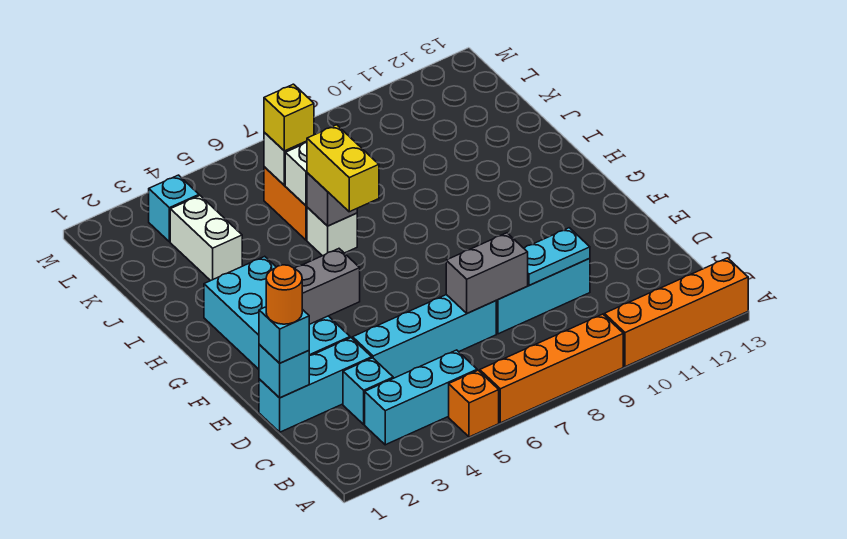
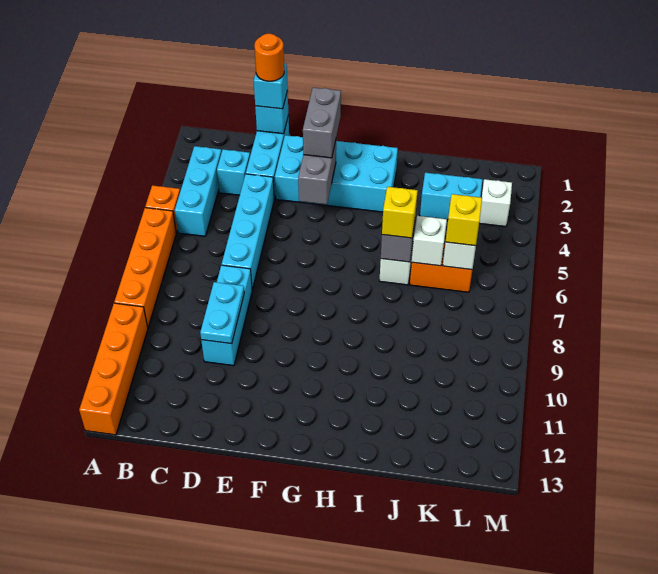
grey brick D7:D8 level 2 -> grey brick F2:F3 level 3
yellow brick H6:I6 level 3 -> yellow brick I6 level 3
white brick J3:K3 level 1 -> cyan brick J3:K3 level 1
cyan brick L3 level 1 -> white brick L3 level 1

